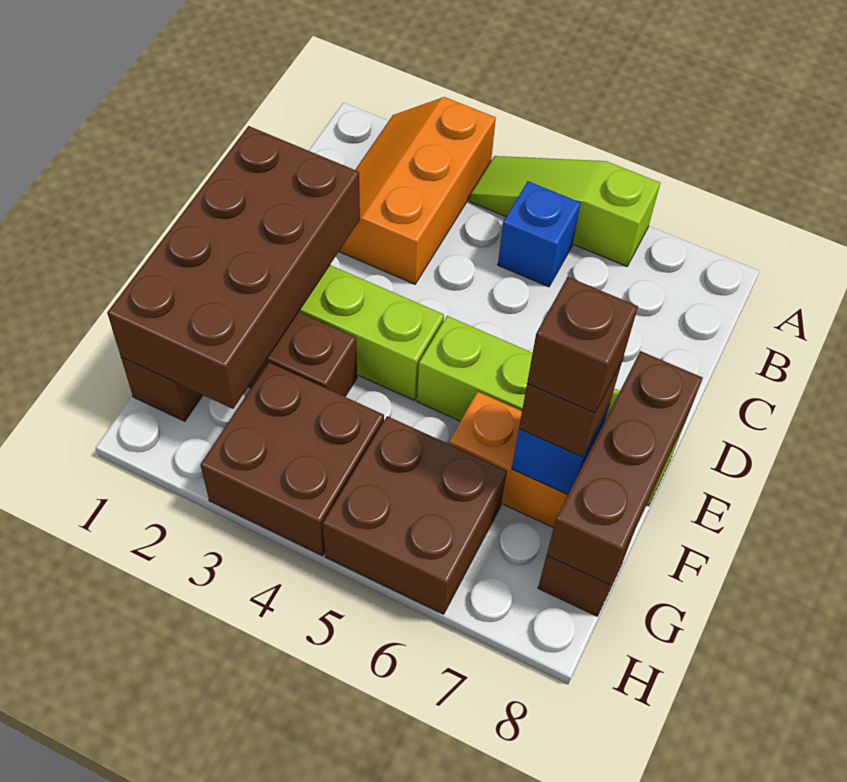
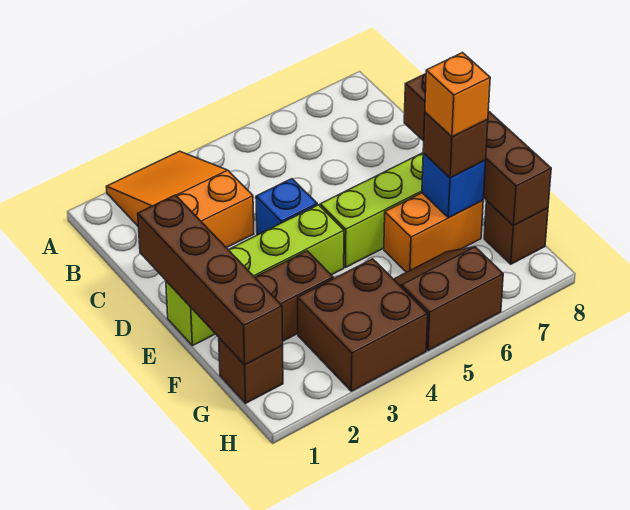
orange slope A2:C3 level 1 top 3 -> orange slope A2:C3 level 1 top C
lime slope A4:A6 level 1 top 6 -> none
blue brick B5 level 1 -> blue brick D4 level 1
brown brick D1:G2 level 2 -> brown brick D1:G1 level 2
brown brick E8:G8 level 2 -> brown brick D8:G8 level 2
brown brick F7 level 4 -> orange brick F7 level 4
brown brick G5:H6 level 1 -> brown slope G5:H6 level 1 top H

